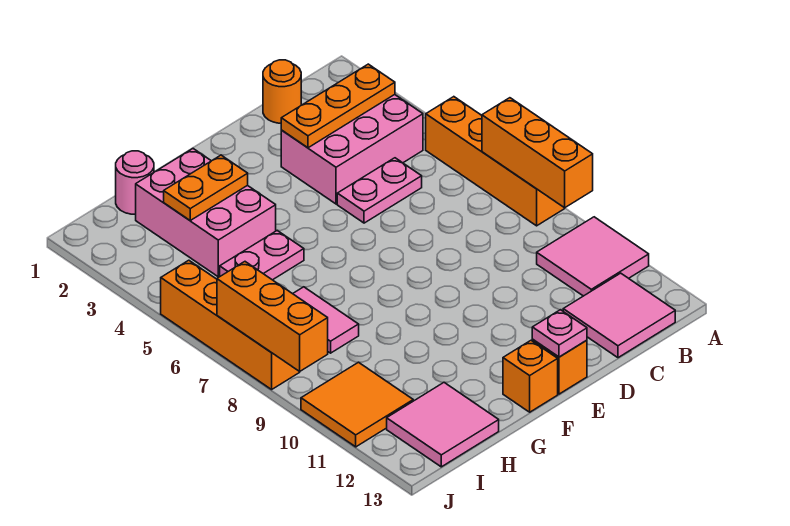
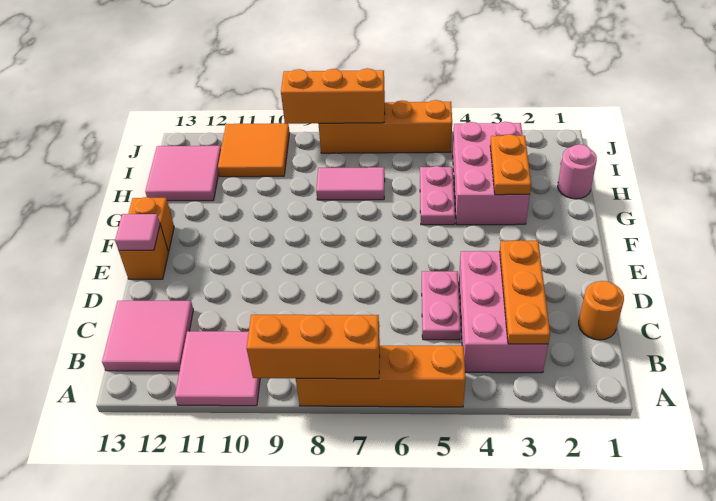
pink plate E13 level 2 -> pink tile E13 level 2
pink brick G2:H4 level 1 -> pink brick G3:I4 level 1

